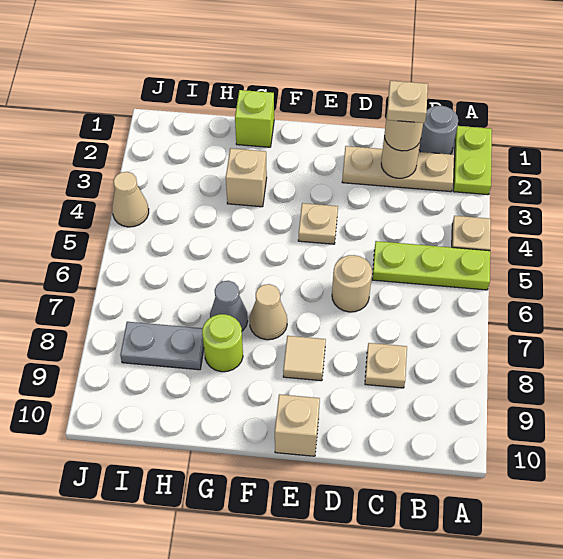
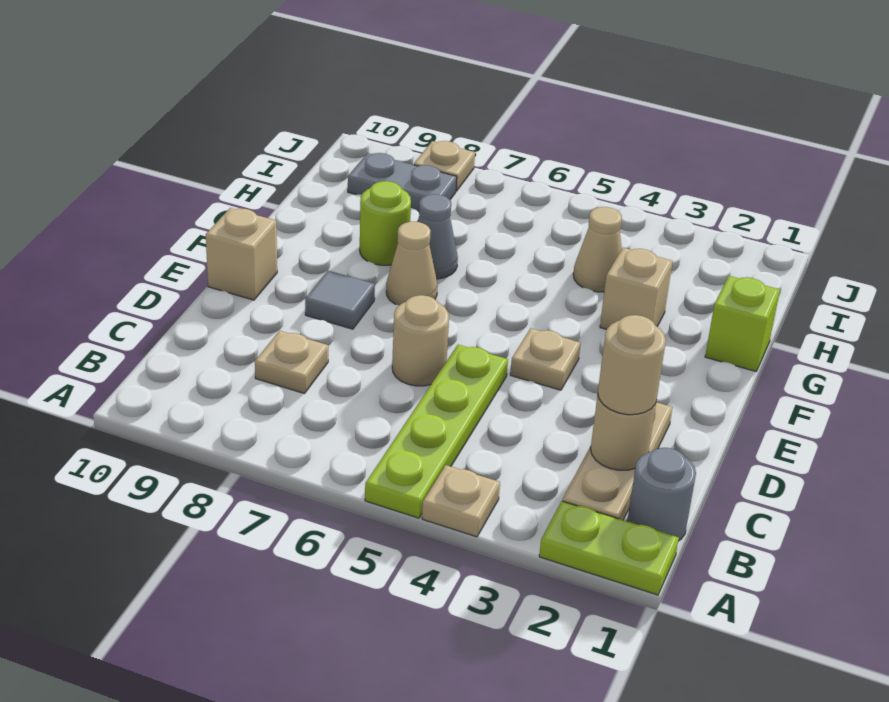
lime plate A5:C5 level 1 -> lime plate A5:D5 level 1
tan plate C2 level 4 -> tan plate J8 level 1
tan tile E8 level 1 -> grey tile E8 level 1
grey plate H8:I8 level 1 -> grey plate I8:I9 level 1
tan cone J4 level 1 -> tan cone H4 level 1

